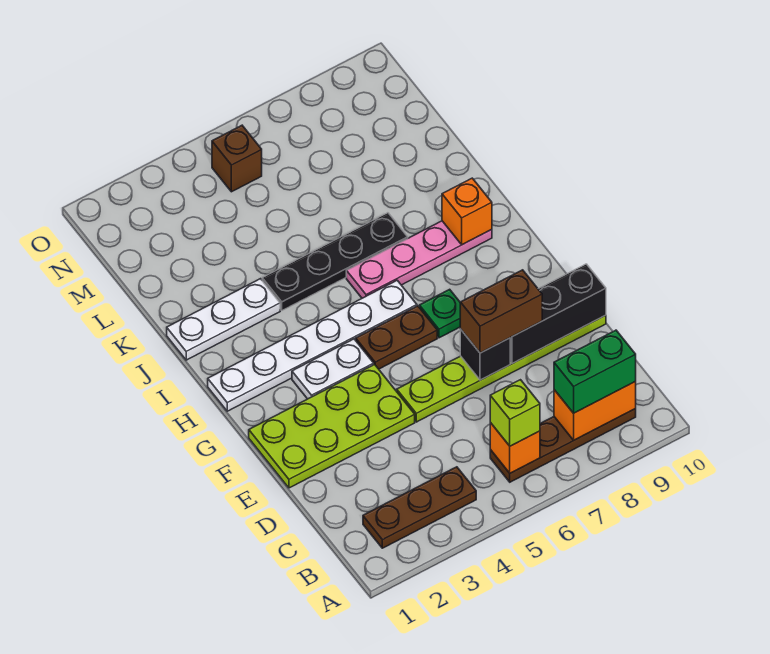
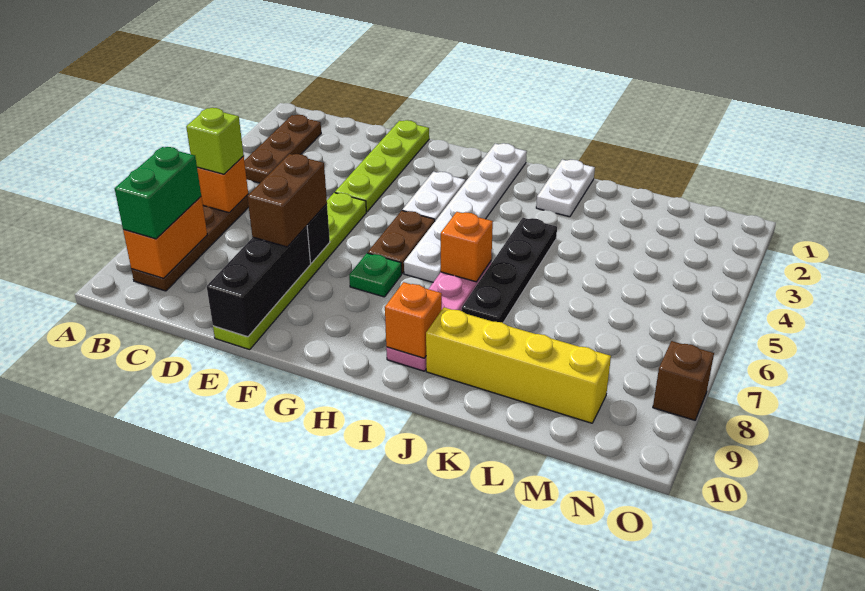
lime plate E1:F4 level 1 -> lime plate E1:E4 level 1
none -> orange brick I6 level 2
white plate J1:J3 level 1 -> white plate J1:J2 level 1
none -> yellow brick J9:M9 level 1
brown brick N5 level 1 -> brown brick O8 level 1

